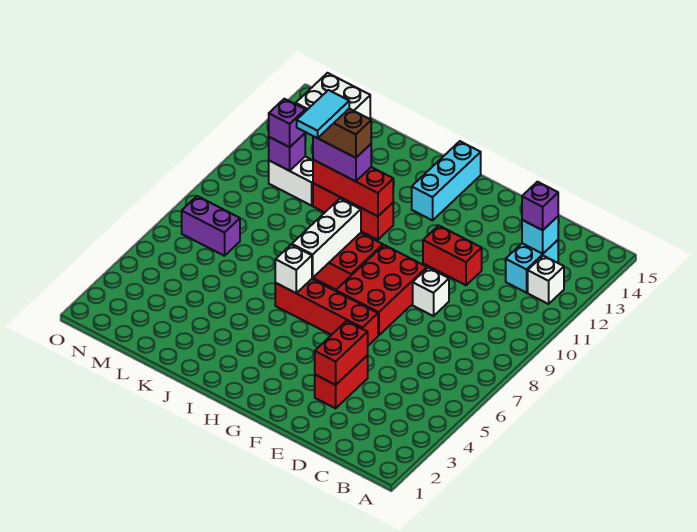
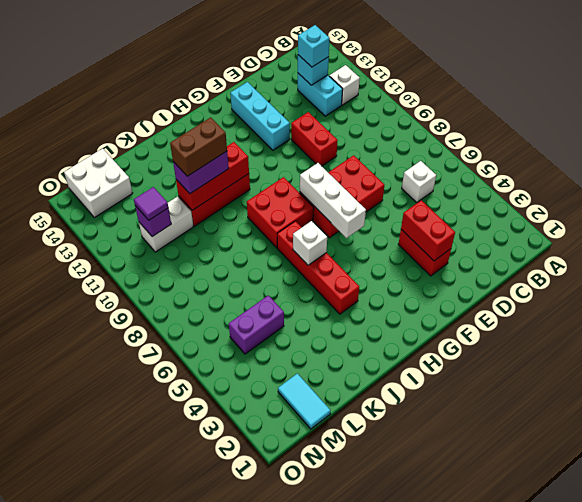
purple brick C13 level 3 -> cyan brick C13 level 3
white brick E9 level 1 -> white brick C6 level 1
red brick E11:F11 level 1 -> red brick E10:E11 level 1
red brick F6:I6 level 1 -> red brick I4:I7 level 1
red brick F7:G9 level 1 -> red brick E7:G8 level 1
cyan brick H13:H15 level 1 -> cyan brick F12:F14 level 1
white brick I7:I9 level 2 -> white brick G6:G8 level 2
cyan tile K10:K11 level 5 -> cyan tile M1:M2 level 1
purple brick M7:N7 level 1 -> purple brick L5:M5 level 1
purple brick M11 level 3 -> purple tile M11 level 3

